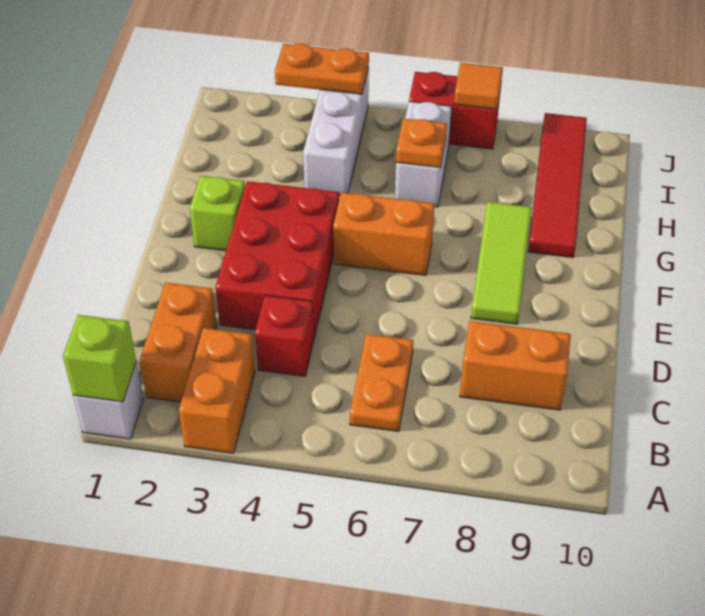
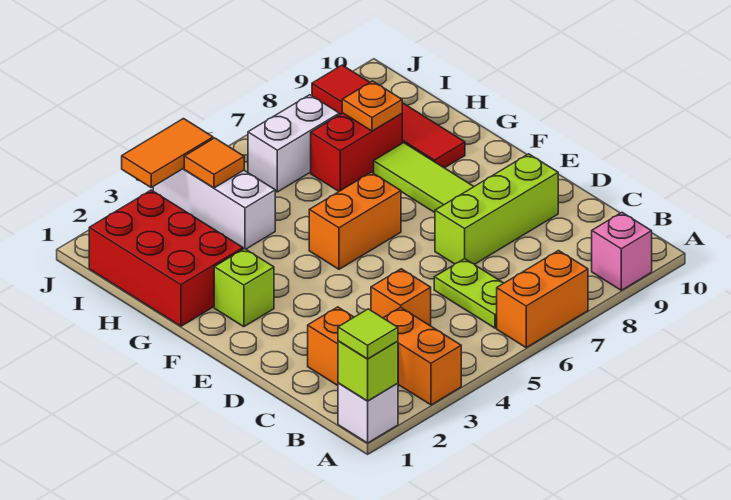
none -> lime tile A1 level 3
none -> pink brick A9 level 1
orange plate B6:C6 level 1 -> lime plate B6:C6 level 1
red brick C4 level 1 -> orange brick C4 level 1
orange brick C8:C9 level 1 -> orange brick A6:A7 level 1
red brick D3:F4 level 1 -> red brick G1:I2 level 1
none -> lime brick D7:D9 level 1
white brick H6:I6 level 1 -> white brick I6:I7 level 1
orange plate H6 level 2 -> orange plate H8 level 2
orange plate J3:J4 level 2 -> orange tile J3:J4 level 2
red brick J6:J7 level 1 -> red brick H7:H8 level 1
orange tile J7 level 2 -> orange tile I4 level 2

